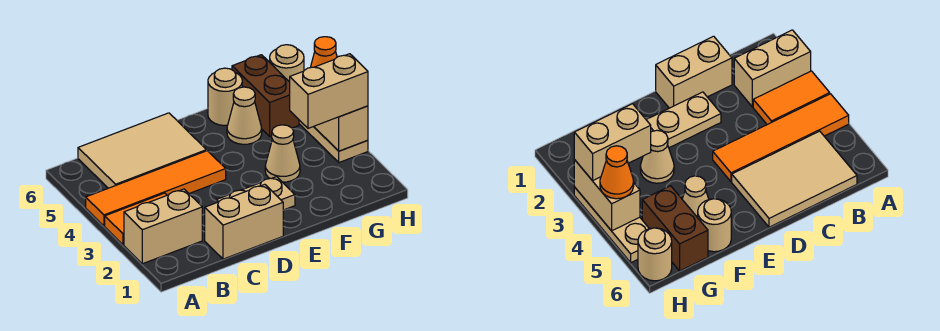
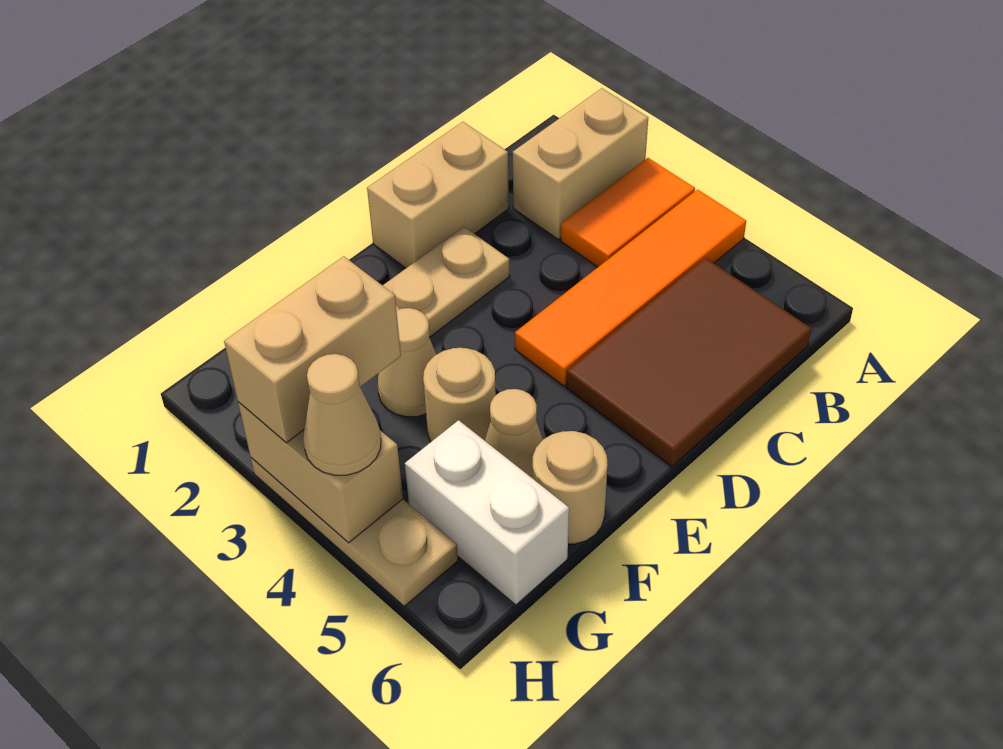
tan tile B5:D6 level 1 -> brown tile B5:D6 level 1
brown brick G5:G6 level 1 -> white brick G5:G6 level 1
orange cone H4 level 3 -> tan cone H4 level 3
tan round brick H6 level 1 -> tan round brick F4 level 1

